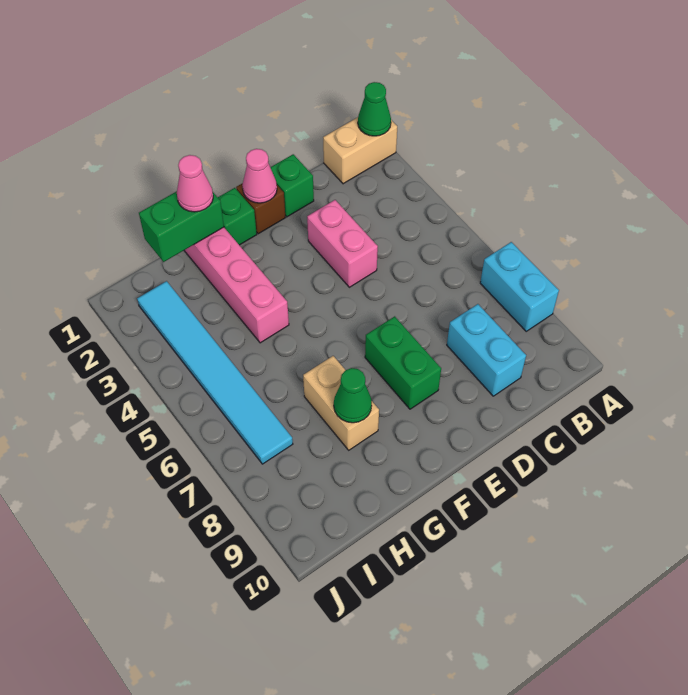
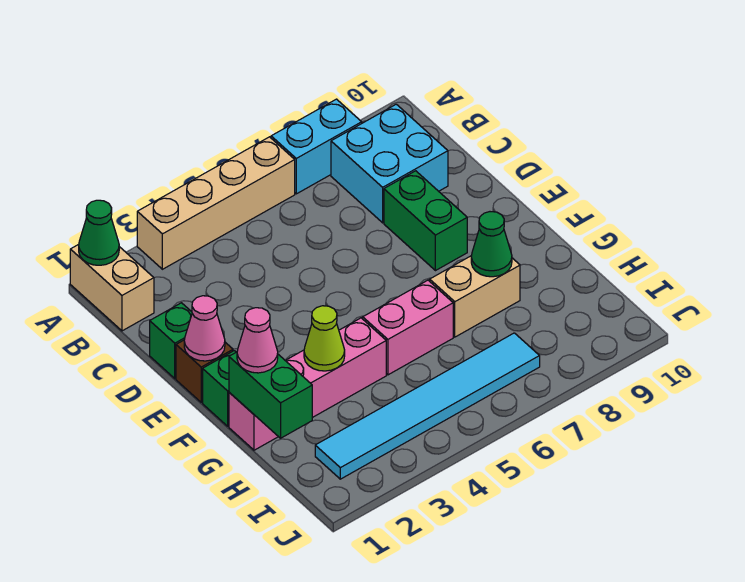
none -> tan brick A3:A6 level 1
cyan brick C8:C9 level 1 -> cyan brick B8:C9 level 1
pink brick D3:D4 level 1 -> pink brick G5:G6 level 1
green brick E7:E8 level 1 -> green brick D8:E8 level 1
none -> lime cone G3 level 2

